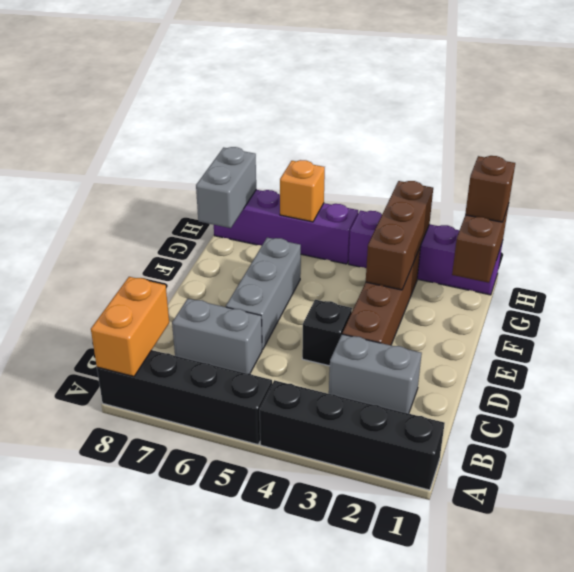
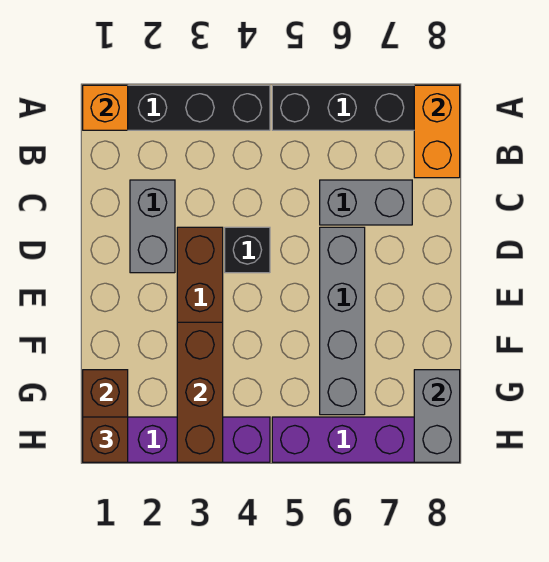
grey brick C2:C3 level 1 -> grey brick C2:D2 level 1
grey brick D6:F6 level 1 -> grey brick D6:G6 level 1
orange brick H6 level 2 -> orange brick A1 level 2

